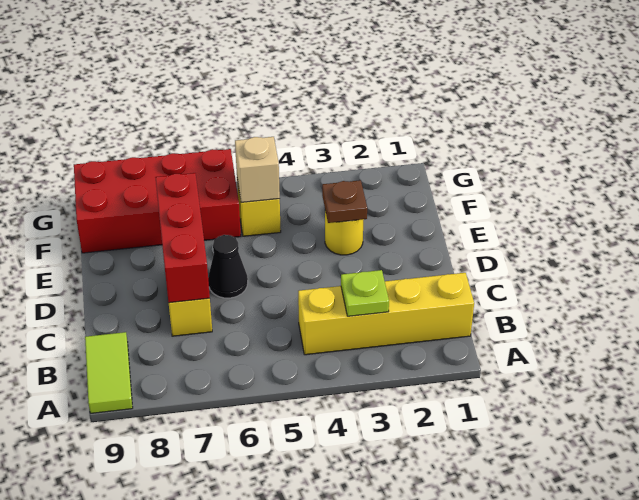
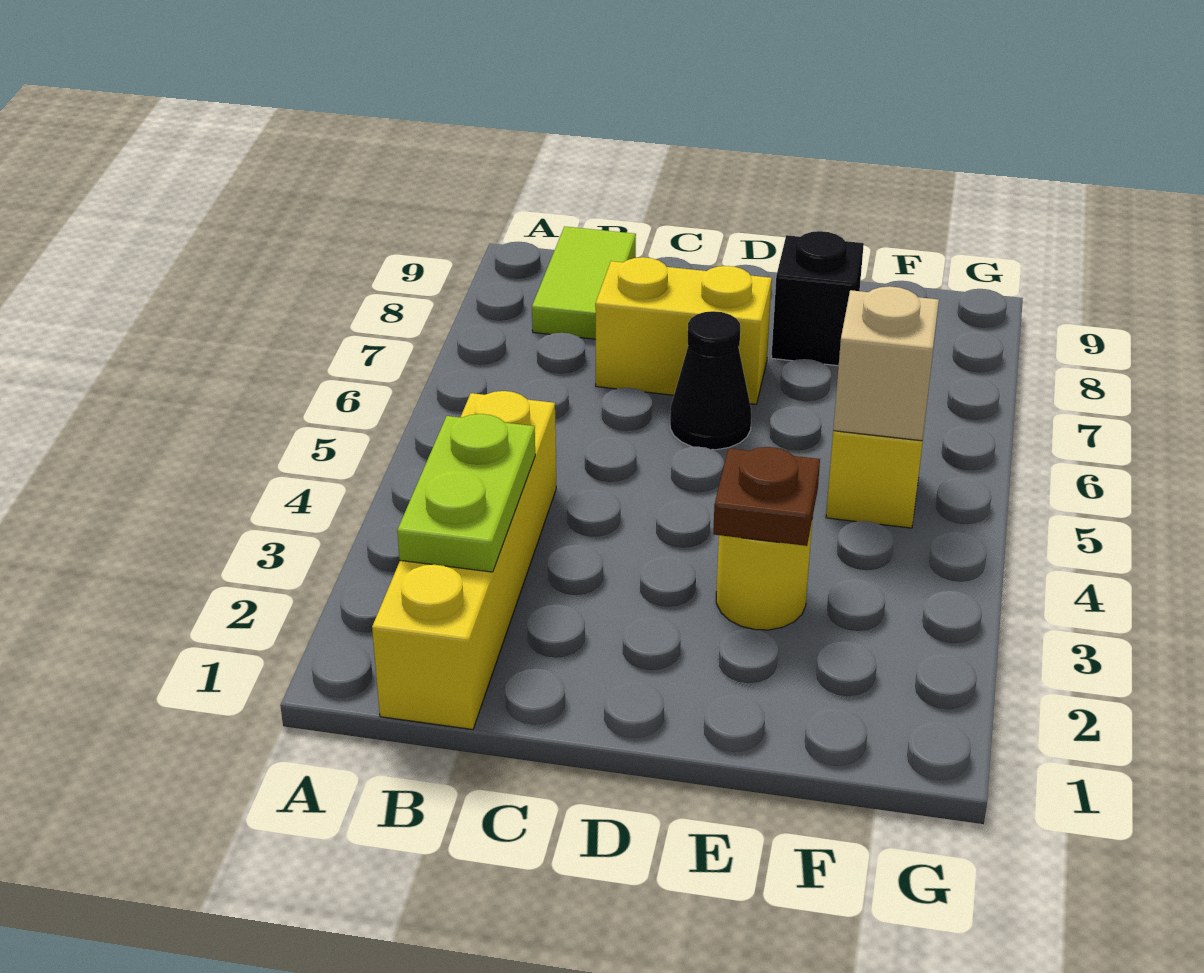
lime tile A9:B9 level 1 -> lime tile B8:B9 level 1
lime plate B3 level 2 -> lime plate B2:B3 level 2
red brick C7:E7 level 2 -> none
none -> black brick E8 level 1
red brick F6:G9 level 1 -> none

